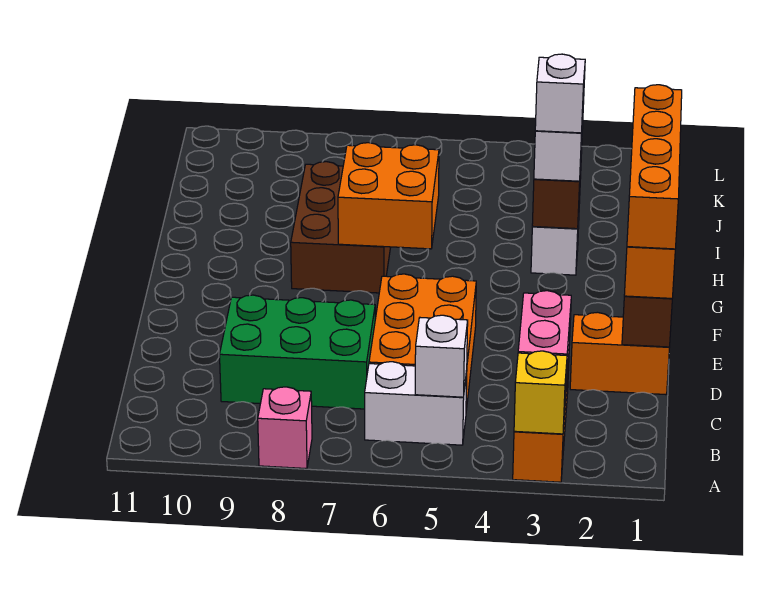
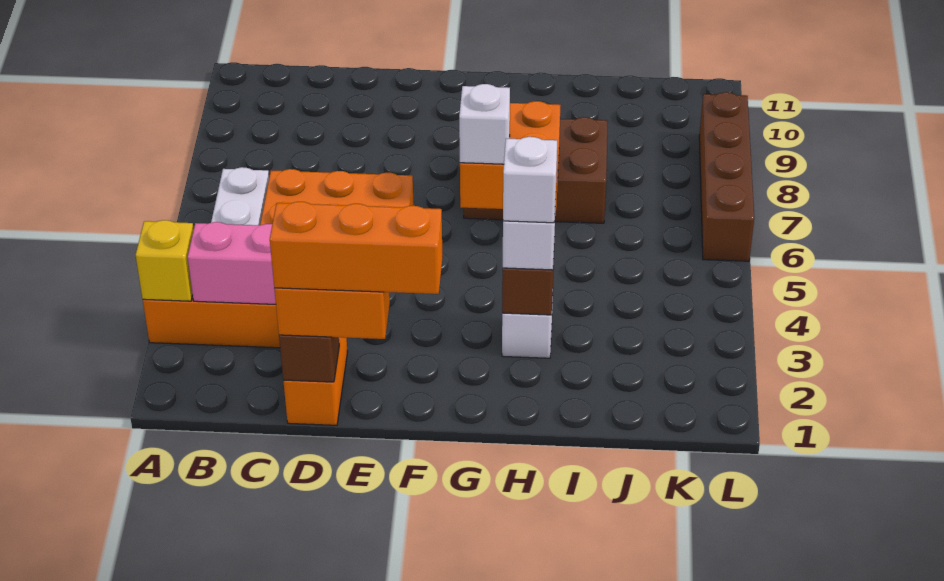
pink brick A8 level 1 -> none
white brick B5 level 2 -> white brick G6 level 3
green brick C7:D9 level 1 -> none
orange brick D1:G1 level 4 -> orange brick D1:F1 level 4
none -> brown brick L6:L9 level 1

